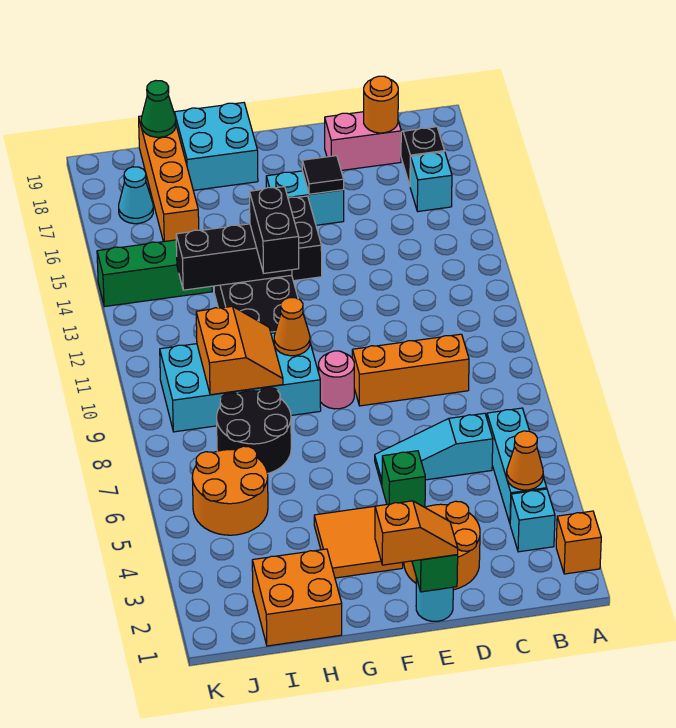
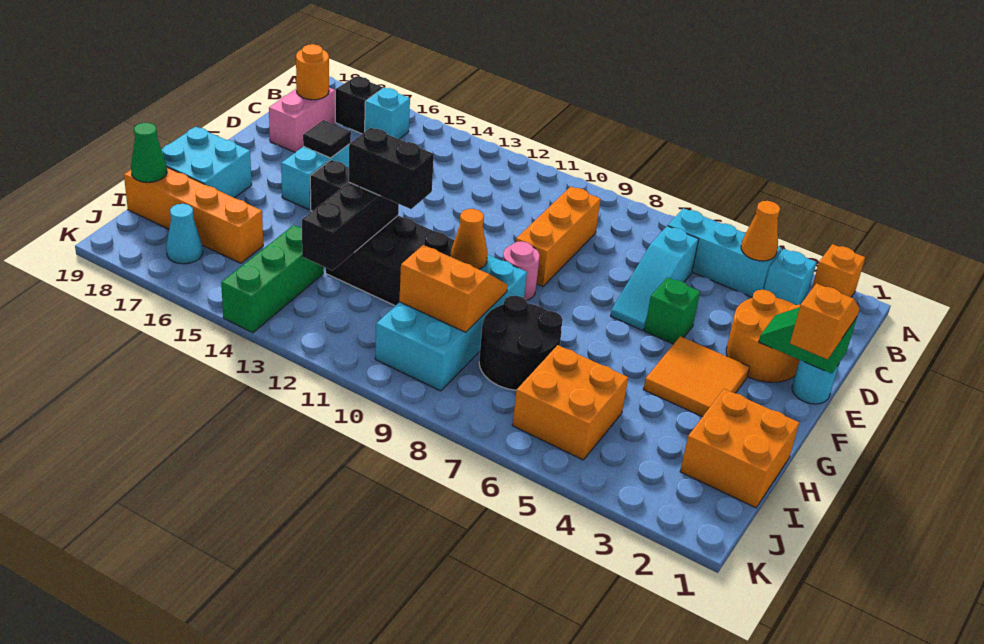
orange round brick I5:J6 level 1 -> orange brick I5:J6 level 1

